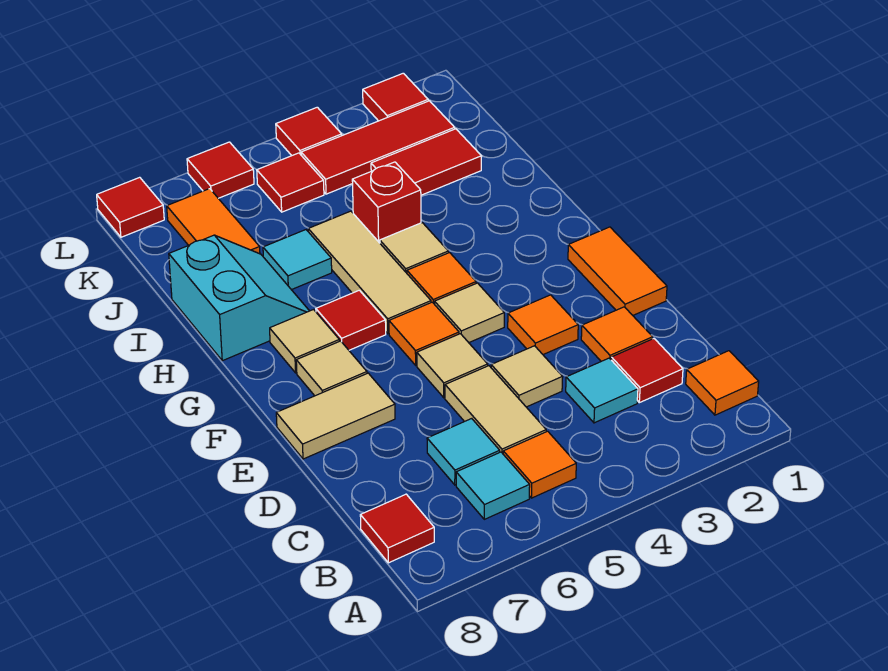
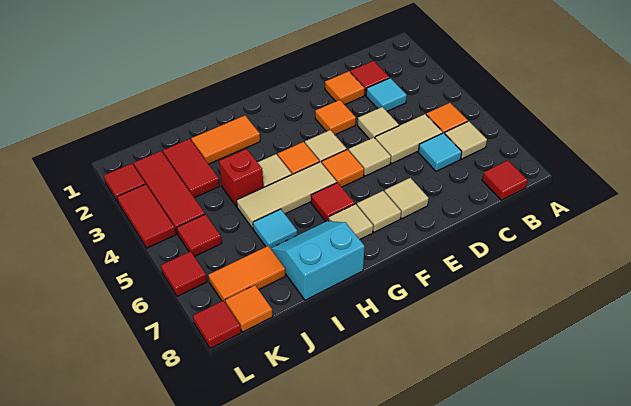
orange tile B1 level 1 -> orange tile K8 level 1
cyan tile B6 level 1 -> tan tile B6 level 1
orange tile E1:F1 level 1 -> orange tile H2:I2 level 1
tan tile E7:E8 level 1 -> tan tile E7 level 1
red tile L4 level 1 -> red tile L3:L4 level 1

